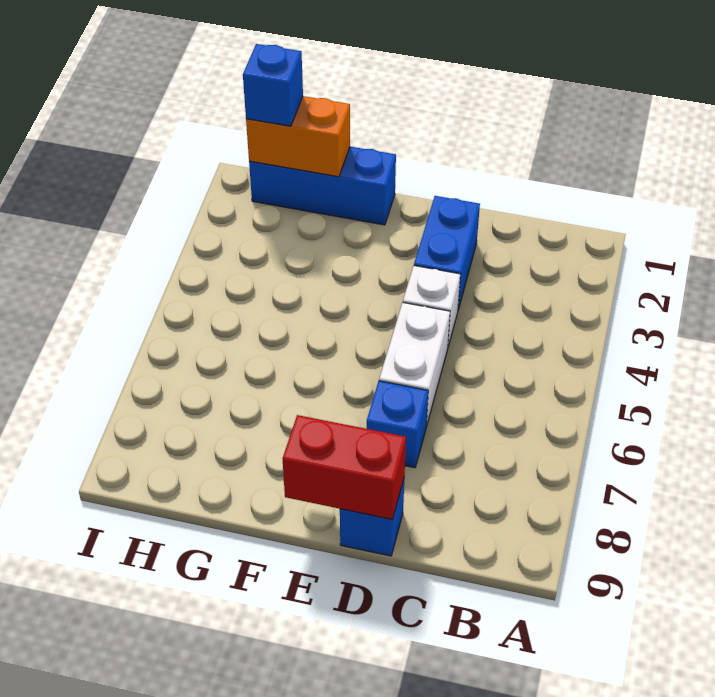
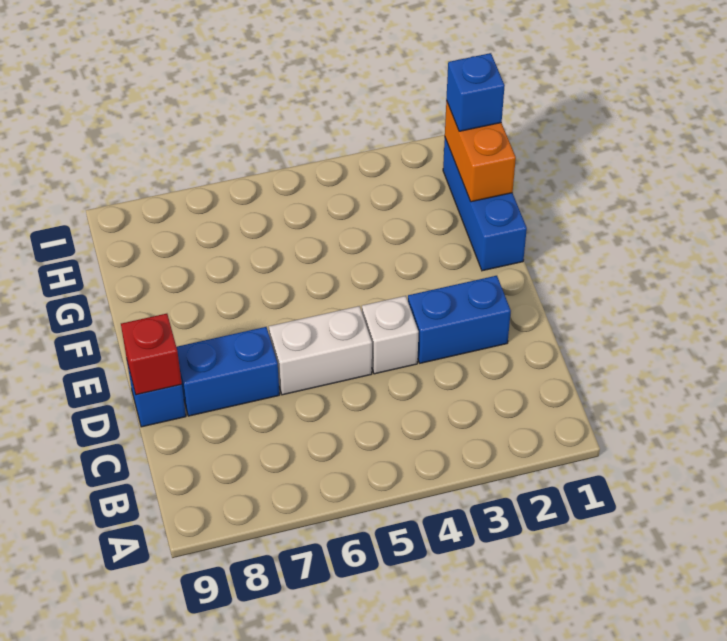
blue brick D7 level 1 -> blue brick D7:D8 level 1
red brick D9:E9 level 2 -> red brick D9 level 2

